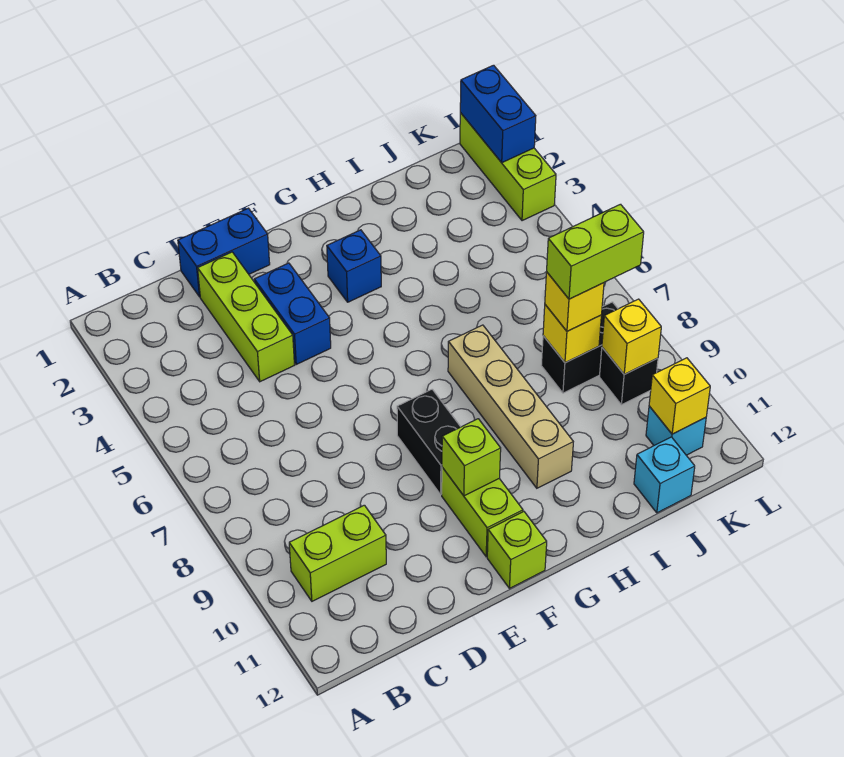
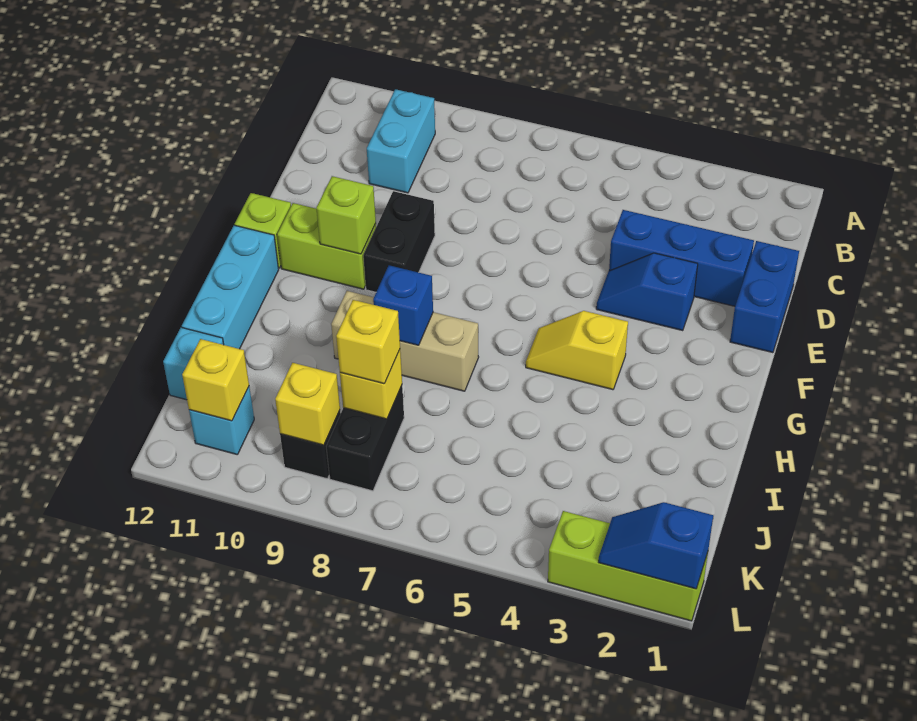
lime brick B10:C10 level 1 -> cyan brick B10:C10 level 1
lime brick D2:D4 level 1 -> blue brick D2:D4 level 1
blue brick E3:E4 level 1 -> blue slope E3:E4 level 1 top 3
black brick F8:F9 level 1 -> black brick E9:F9 level 1
blue brick G3 level 1 -> blue brick H8 level 2
none -> yellow slope G4:G5 level 1 top 4
none -> cyan brick G12:I12 level 1
tan brick H7:H10 level 1 -> tan brick H7:H9 level 1
lime brick J8:K8 level 4 -> none
blue brick L1:L2 level 2 -> blue slope L1:L2 level 2 top 1

